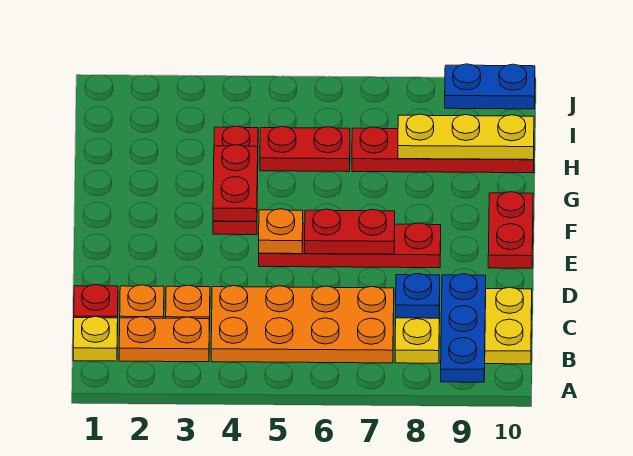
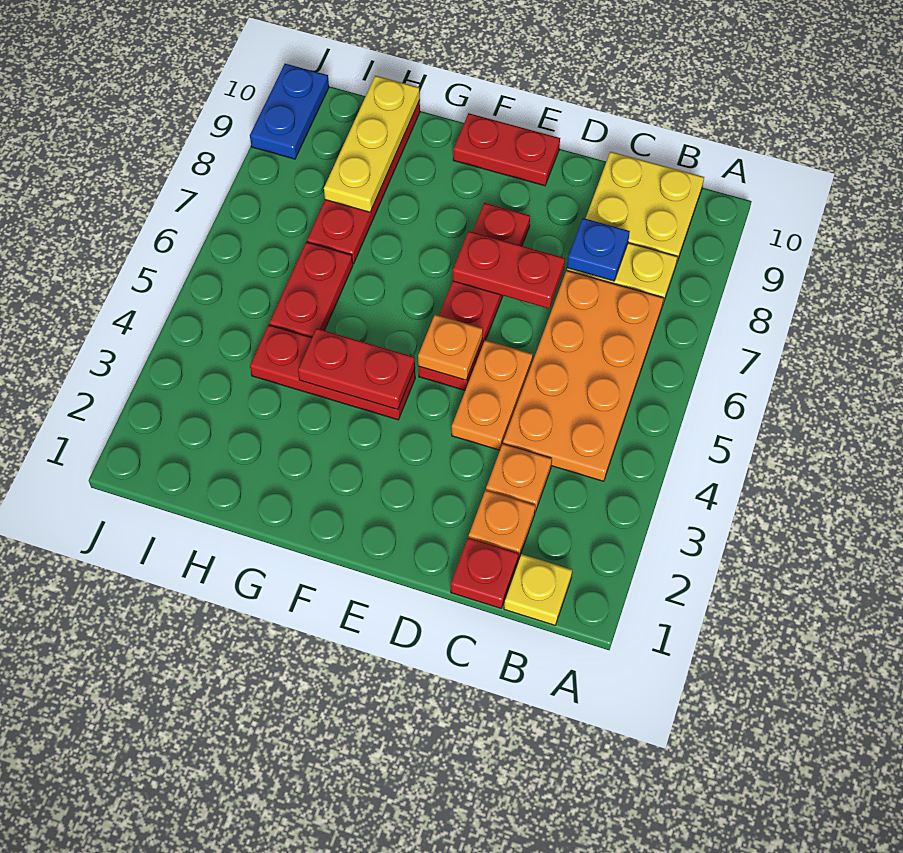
blue plate A9:C9 level 2 -> none
orange plate B2:B3 level 1 -> orange plate D4:D5 level 1
red plate E6:E7 level 2 -> red plate D7:E7 level 2

